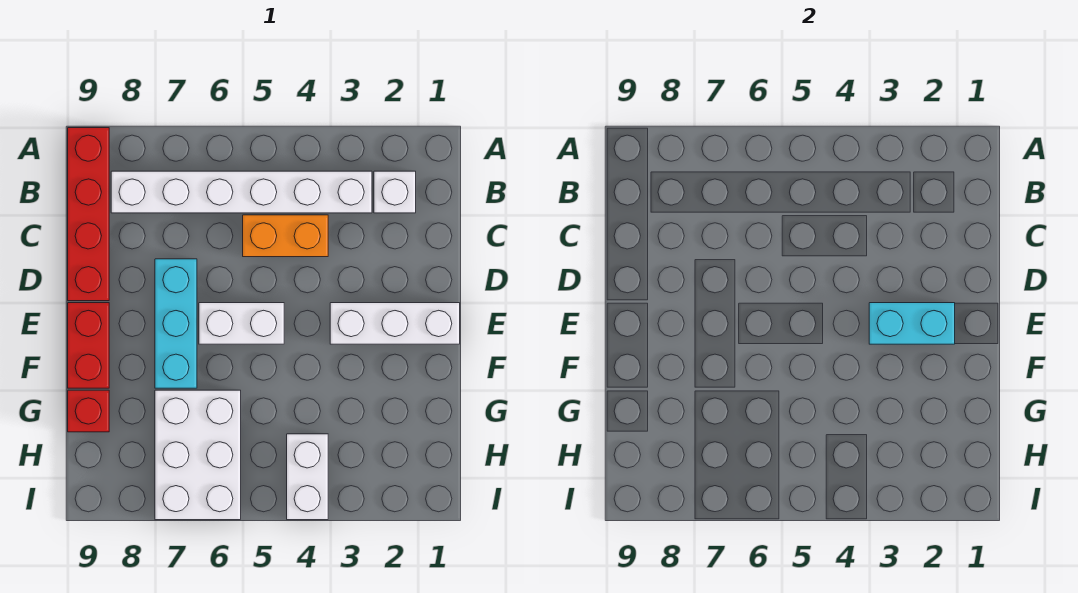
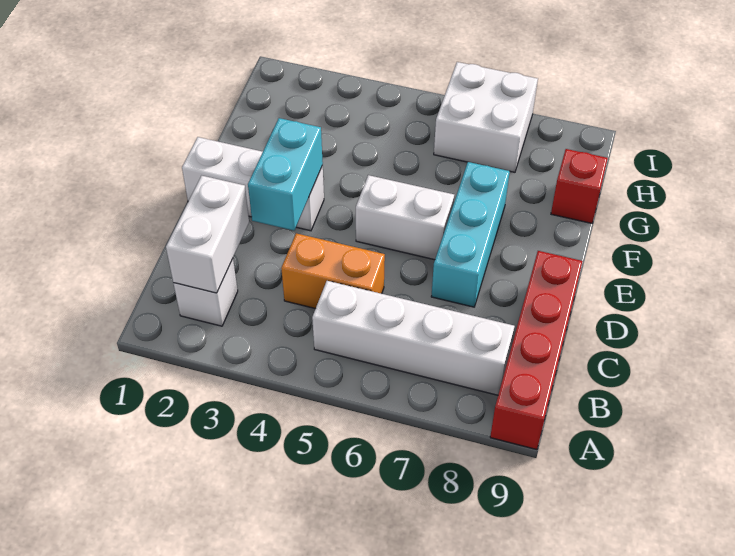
white brick B3:B8 level 1 -> white brick B5:B8 level 1
cyan brick E2:E3 level 2 -> cyan brick D3:E3 level 2
red brick E9:F9 level 1 -> none
white brick G6:I7 level 1 -> white brick H6:I7 level 1
white brick H4:I4 level 1 -> white brick B2:C2 level 2

